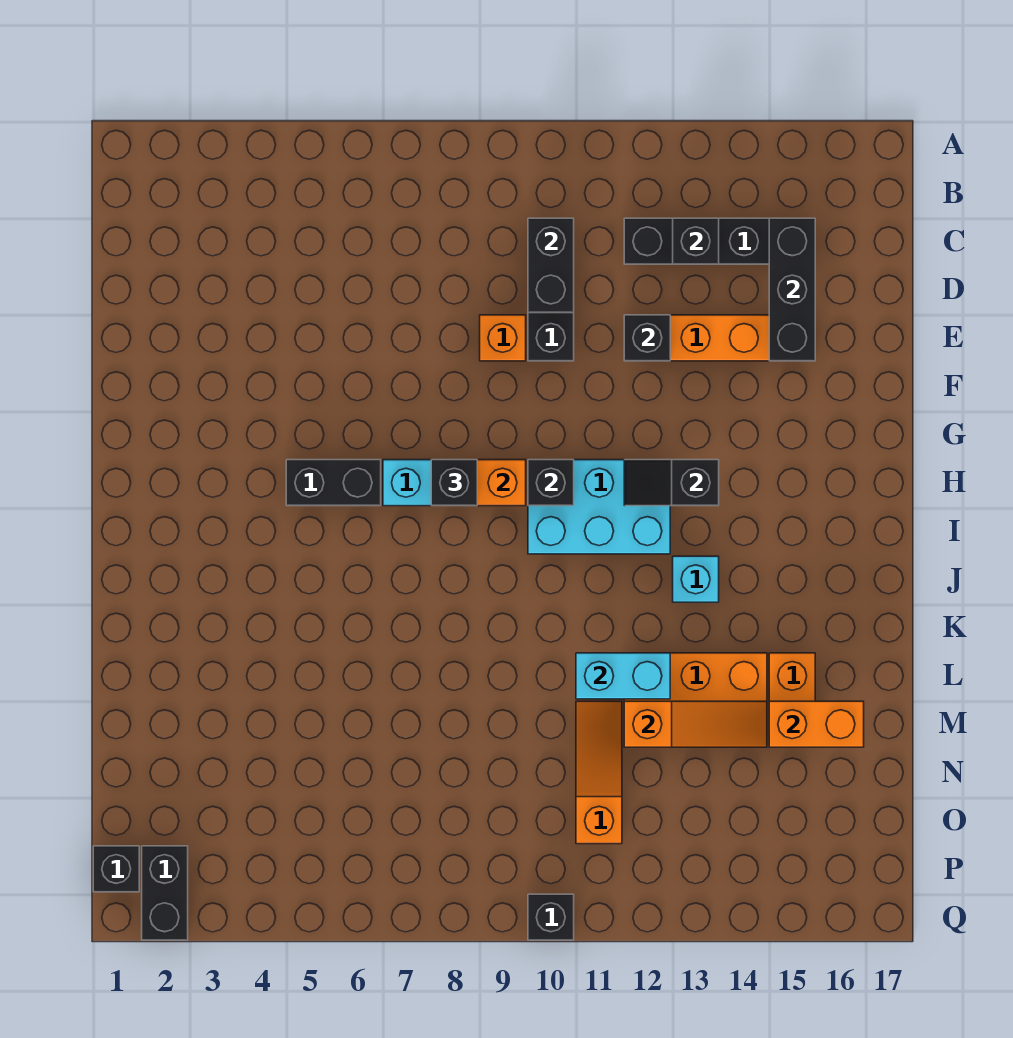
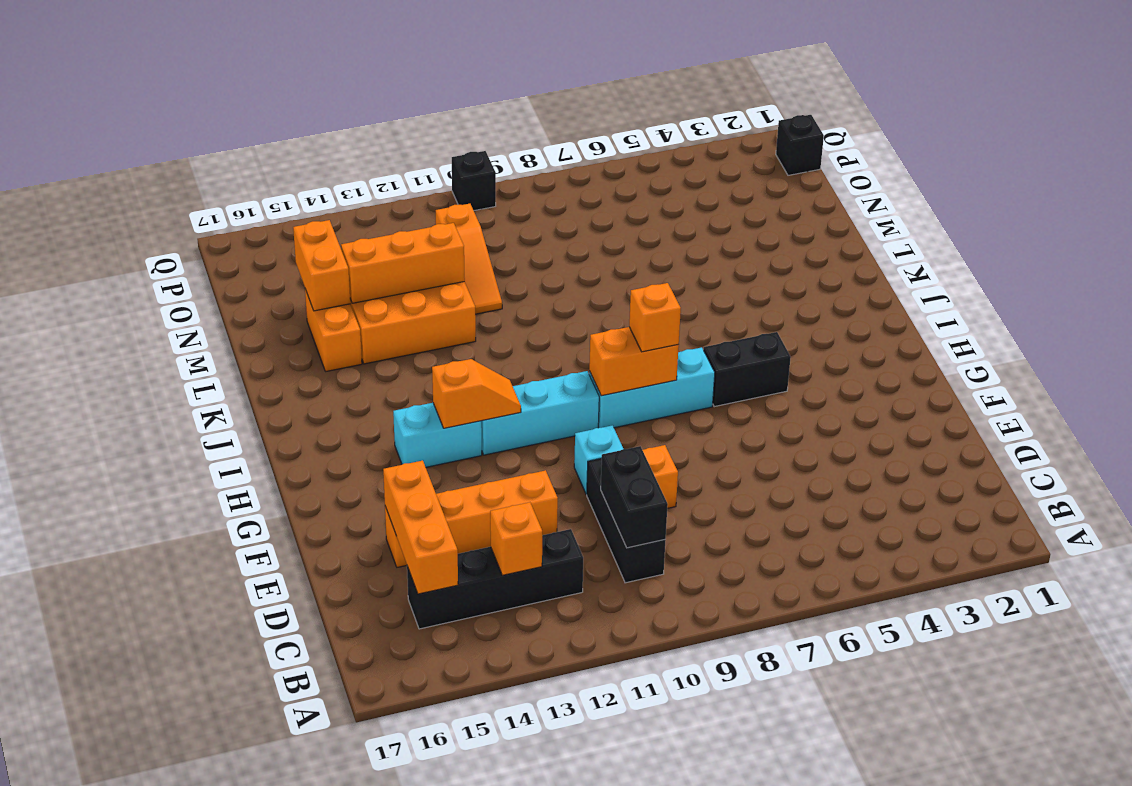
black brick C13 level 2 -> orange brick C13 level 2
black brick C15:E15 level 2 -> orange brick C15:E15 level 2
black brick E12 level 2 -> none
black brick H8 level 3 -> orange brick H8 level 3
cyan brick H10:I12 level 1 -> cyan brick H10:H12 level 1
black brick H10 level 2 -> none
black slope H12:H13 level 2 top 13 -> orange slope H12:H13 level 2 top 13
cyan brick J13 level 1 -> cyan brick F10 level 1
cyan brick L11:L12 level 2 -> cyan brick H13:H14 level 1
orange slope M12:M14 level 2 top 12 -> orange brick M12:M14 level 2
orange brick M15:M16 level 2 -> orange brick M15:N15 level 2
black brick P2:Q2 level 1 -> none

